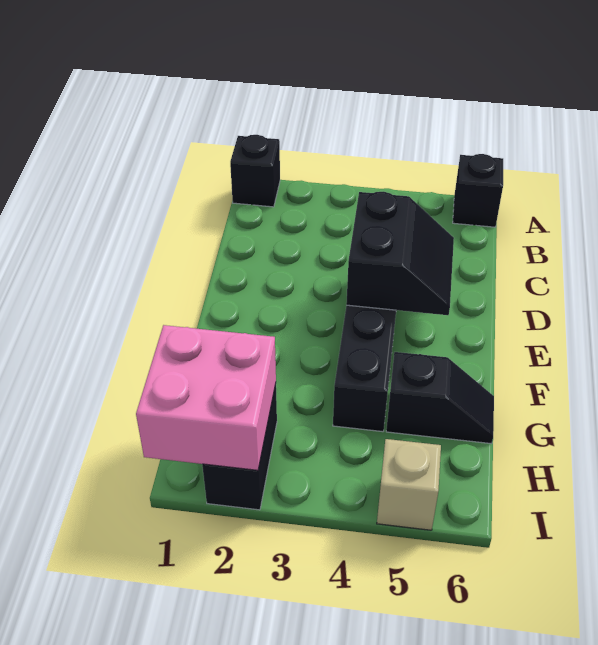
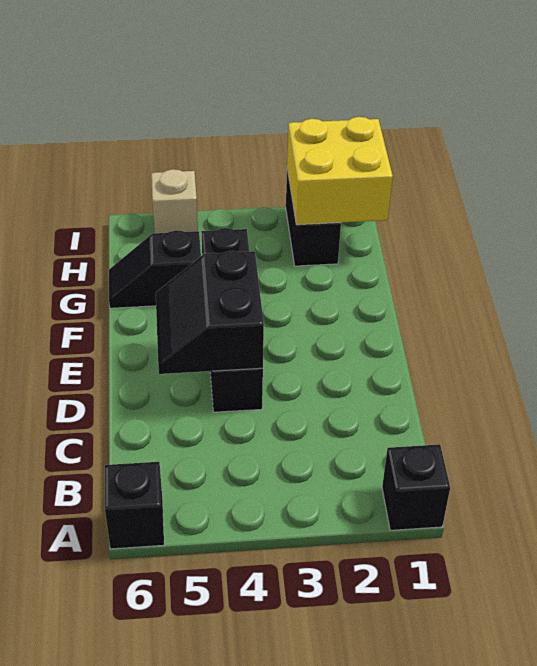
pink brick H1:I2 level 2 -> yellow brick H1:I2 level 2

